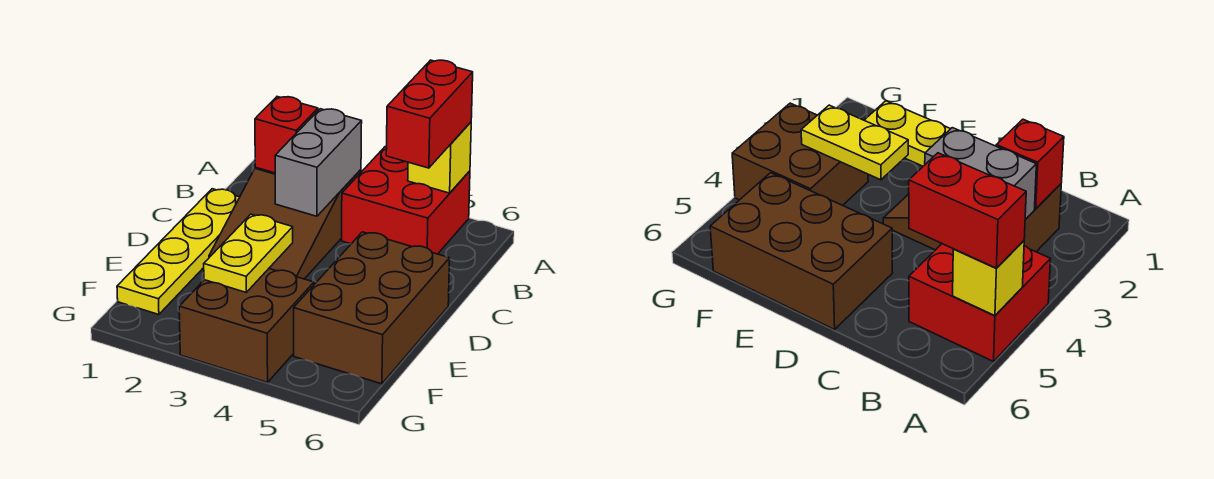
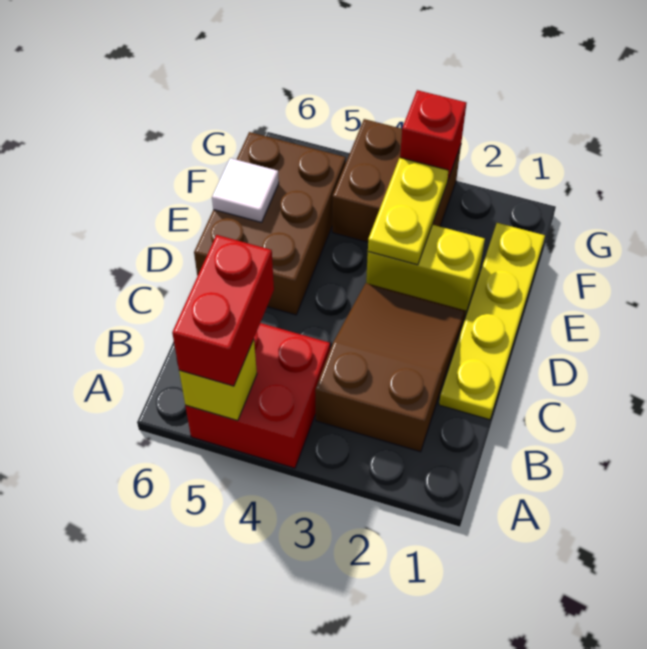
red brick B2 level 2 -> red brick G3 level 2
grey brick B3:C3 level 2 -> none
none -> yellow brick E2:E3 level 1
none -> white tile E6 level 2

